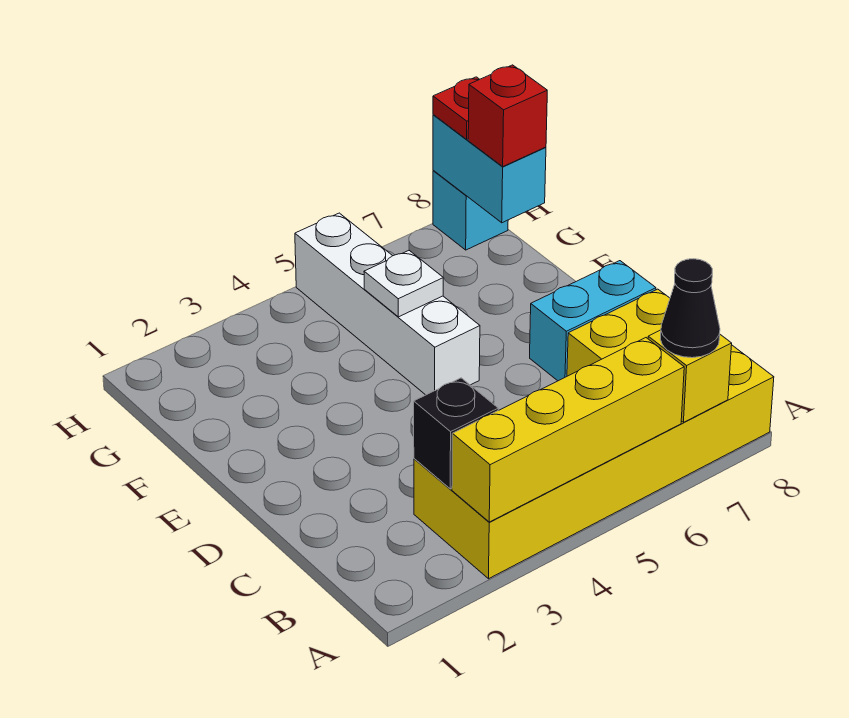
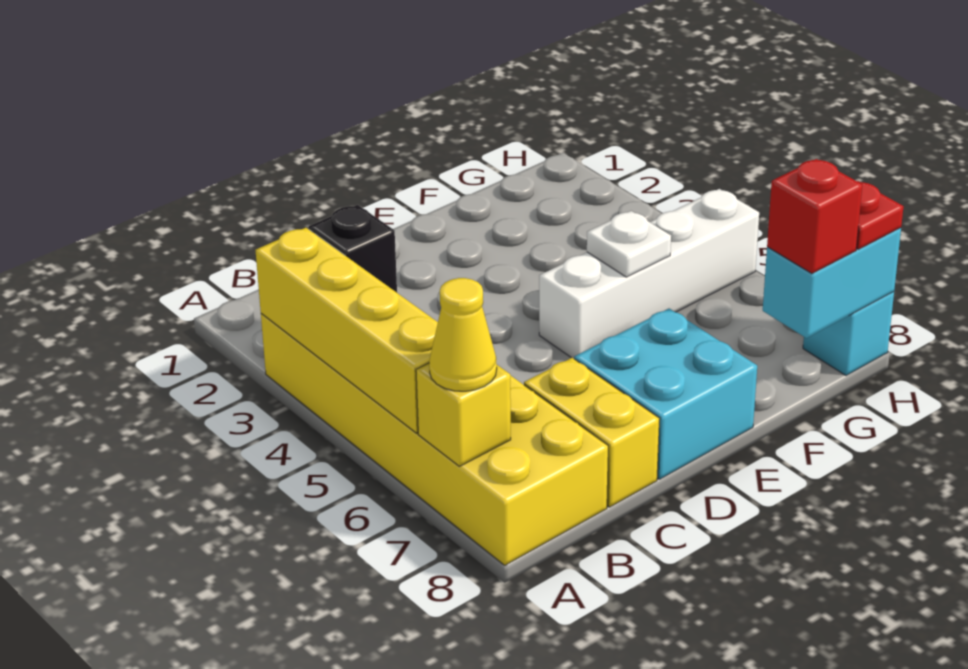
black cone A7 level 3 -> yellow cone A7 level 3
cyan brick D7:D8 level 1 -> cyan brick D7:E8 level 1

